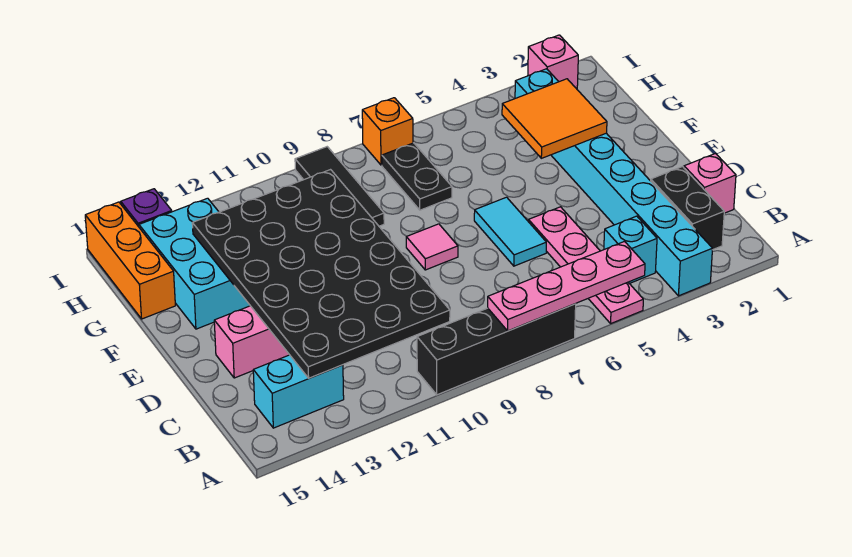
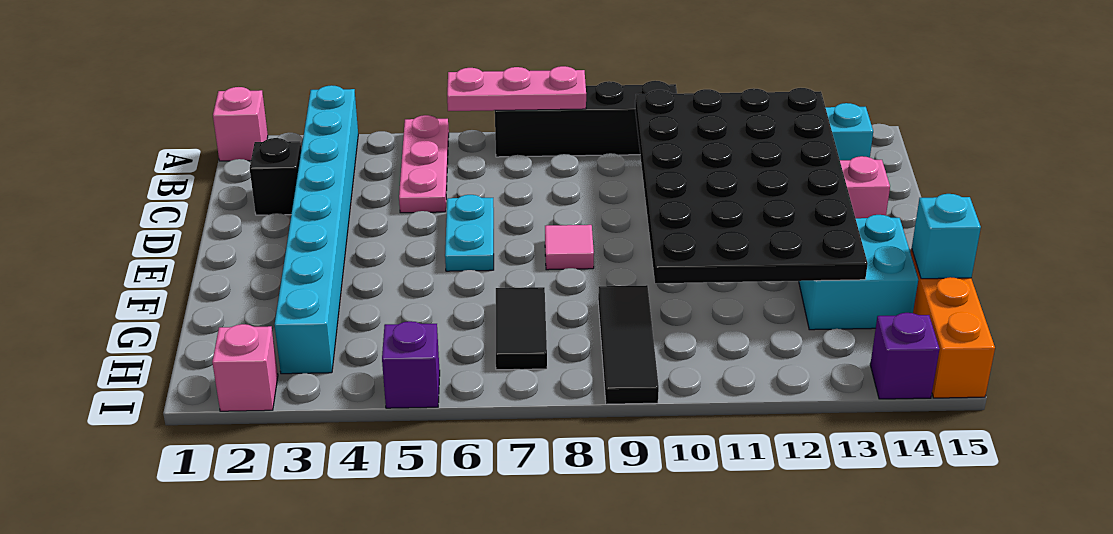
pink plate A5:D5 level 1 -> pink plate A5:C5 level 1
pink plate A5:A8 level 2 -> pink plate A6:A8 level 2
black brick B2:C2 level 1 -> black brick C2 level 1
cyan brick B4 level 1 -> cyan brick G15 level 2
pink brick C1 level 1 -> pink brick A1 level 1
cyan tile D6:E6 level 1 -> cyan plate D6:E6 level 1
orange tile F3:G4 level 2 -> none
cyan brick F13:H14 level 1 -> cyan brick F13:G14 level 1
black plate G7:H7 level 1 -> black tile G7:H7 level 1
none -> purple brick I5 level 1
orange brick I7 level 1 -> none

